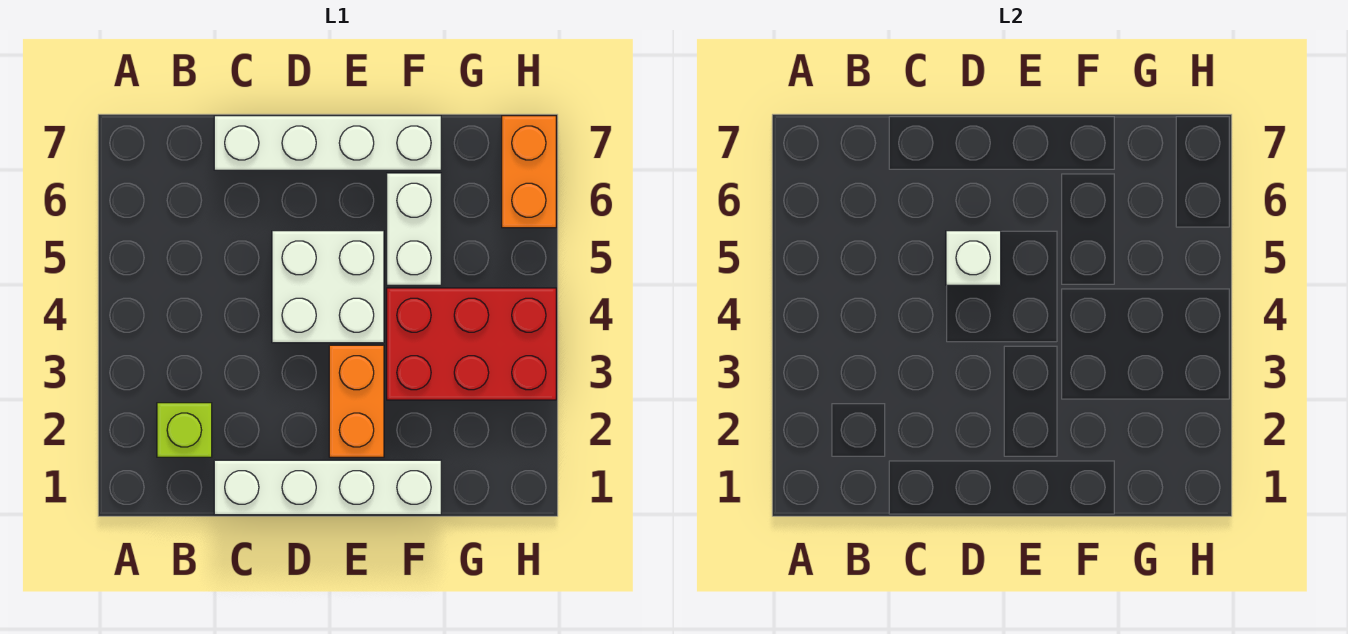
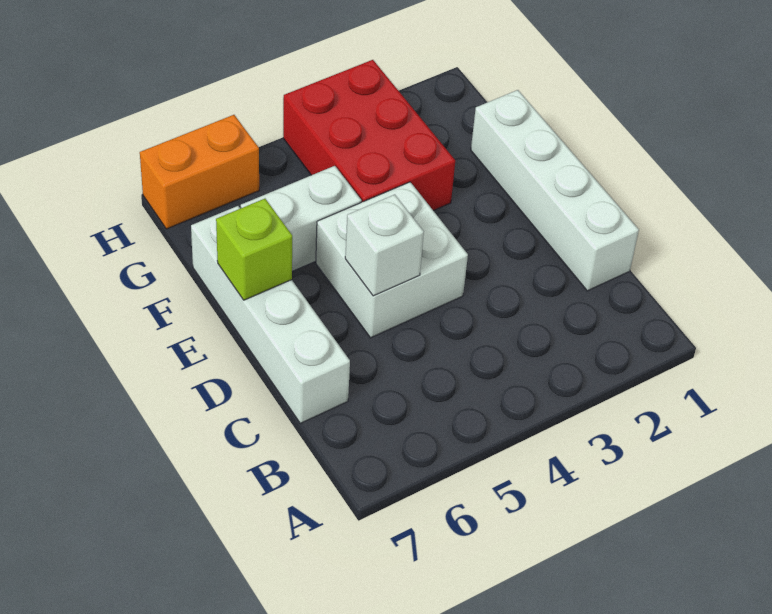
lime brick B2 level 1 -> lime brick E7 level 2
orange brick E2:E3 level 1 -> none

